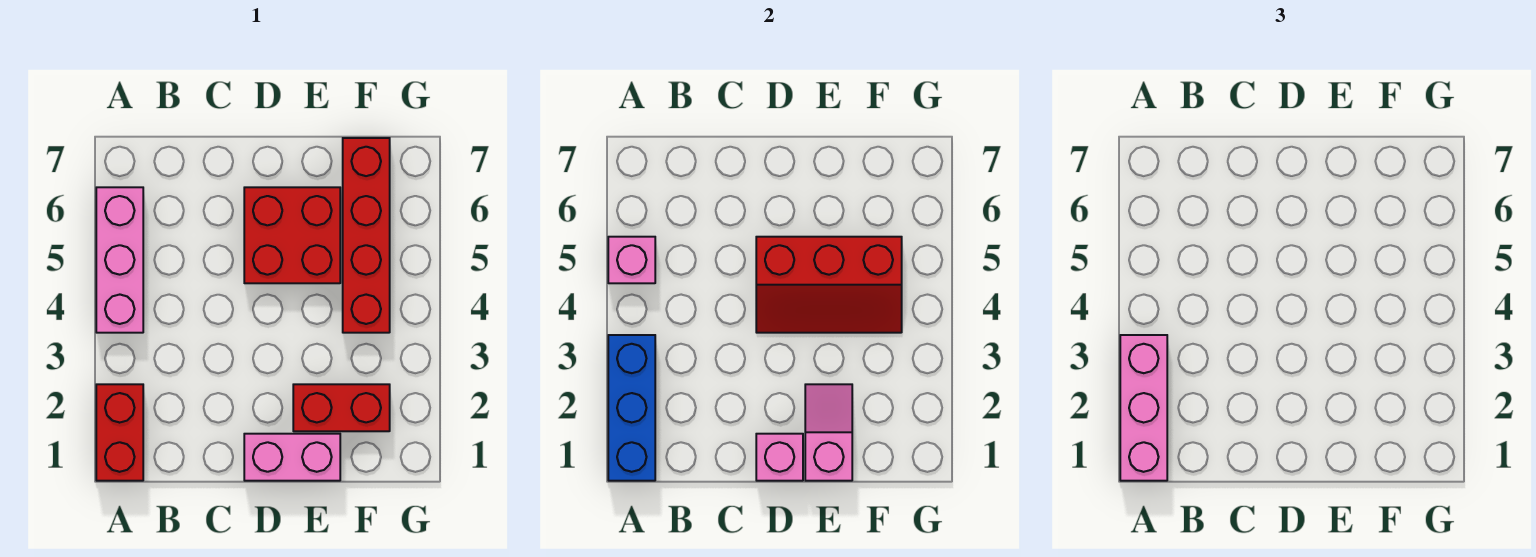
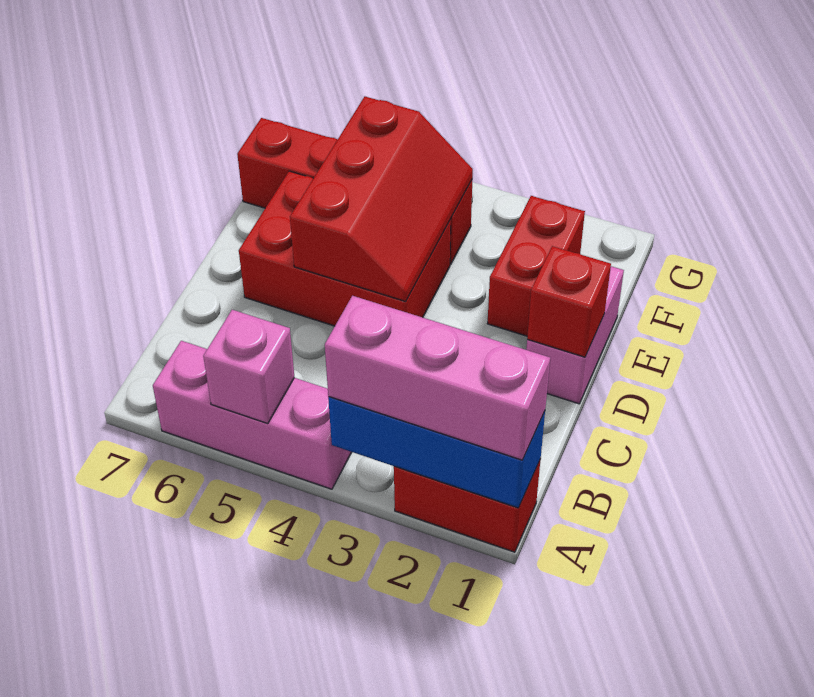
pink brick D1 level 2 -> red brick D1 level 2
red brick D5:E6 level 1 -> red brick D4:E6 level 1
pink slope E1:E2 level 2 top 1 -> none

